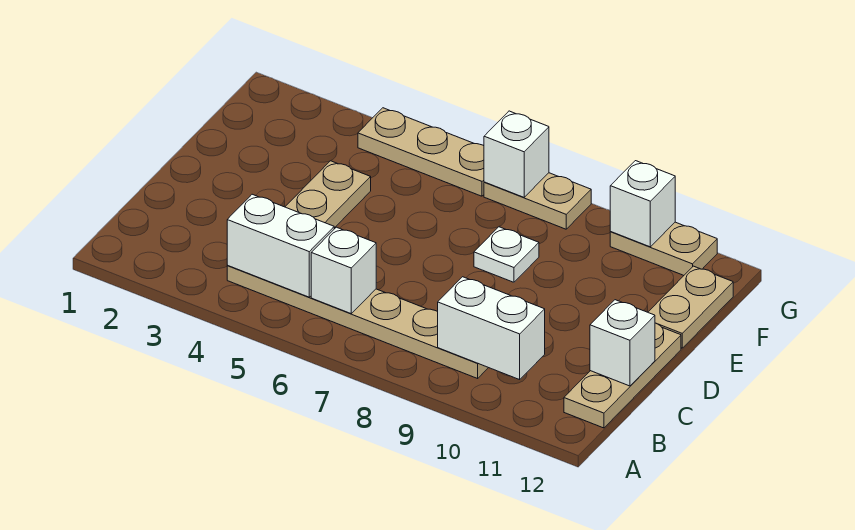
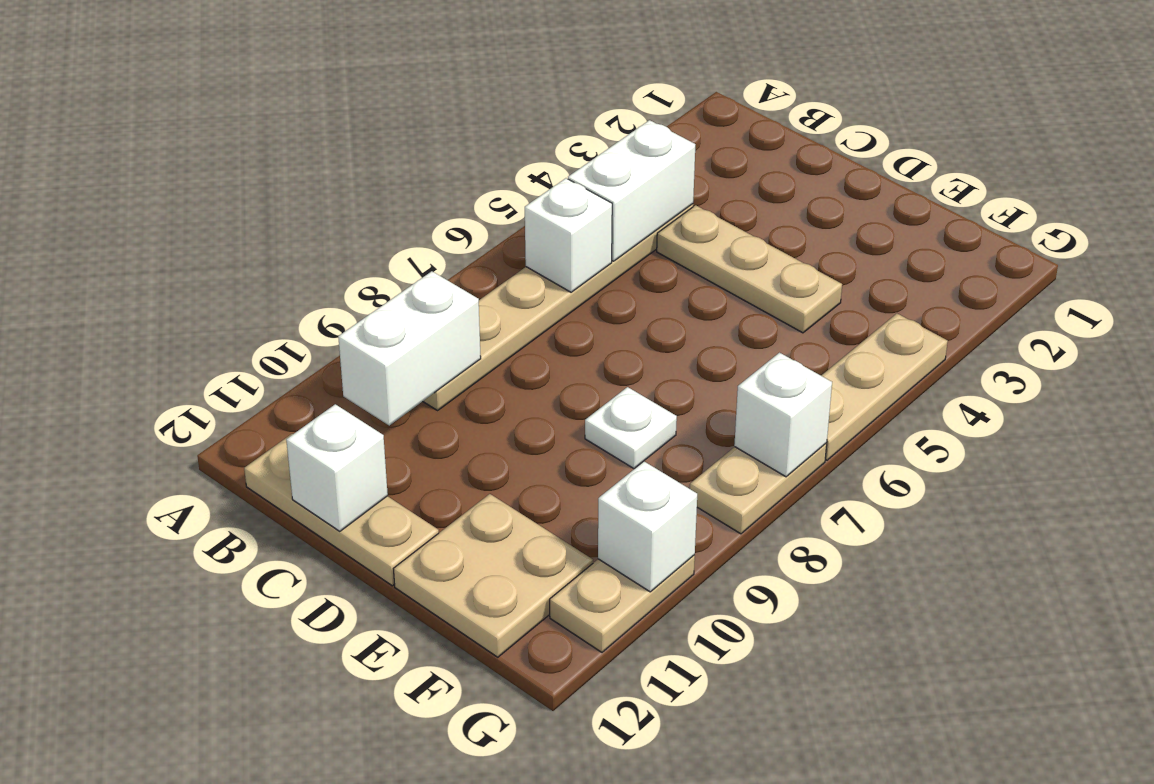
tan plate E12:F12 level 1 -> tan plate E11:F12 level 1

